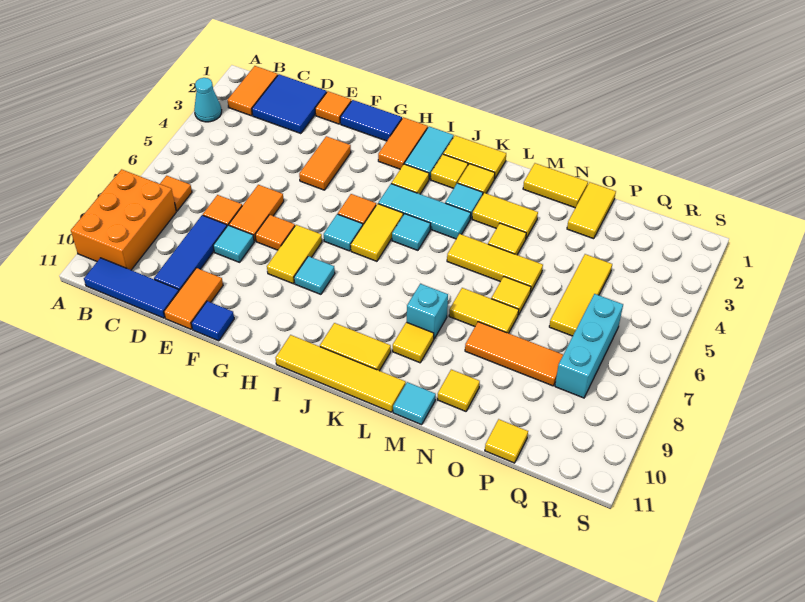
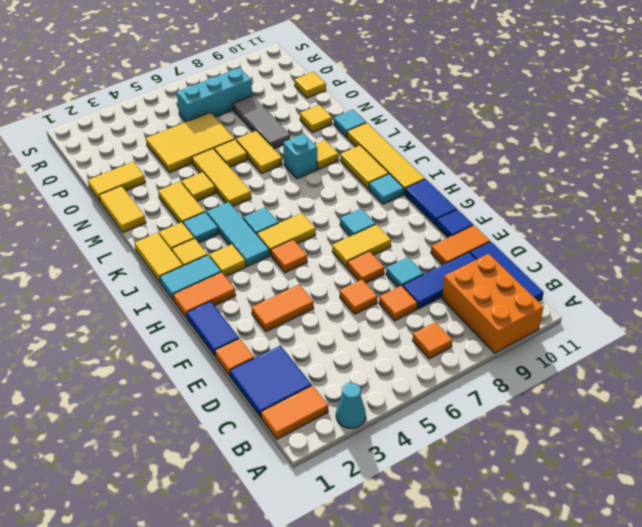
orange brick A8:B10 level 1 -> orange brick A9:C10 level 1
orange tile E6:E7 level 1 -> orange tile E6 level 1
none -> blue tile G11:H11 level 1
cyan tile H6 level 1 -> cyan tile I10 level 1
orange tile N8:P8 level 1 -> grey tile N8:P8 level 1
yellow tile P4:P6 level 1 -> yellow tile O4:P6 level 1

